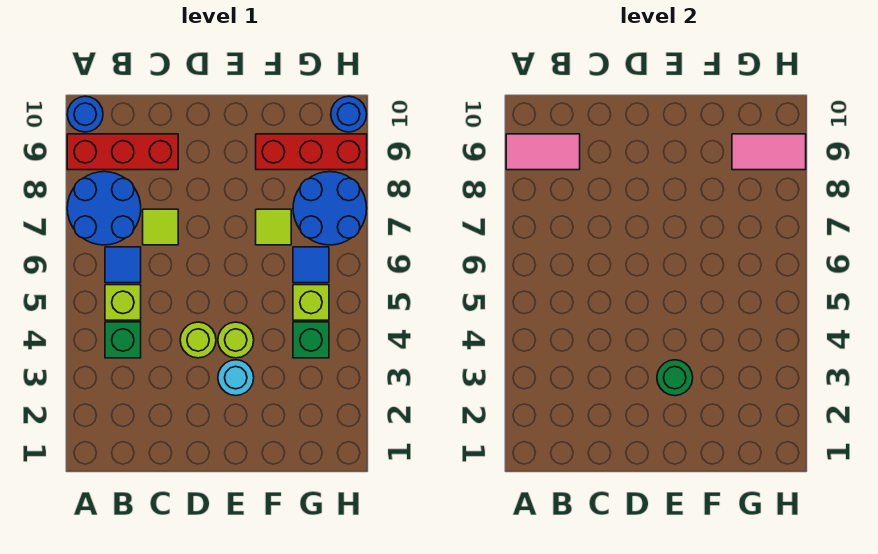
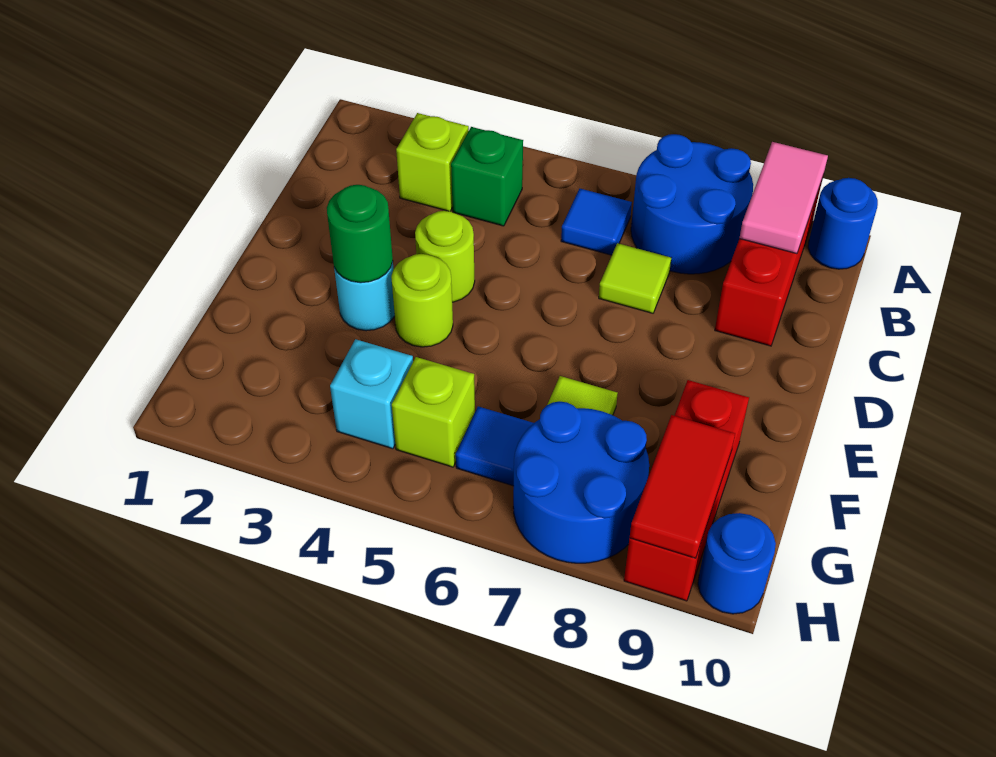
lime brick B5 level 1 -> lime brick B3 level 1
green brick G4 level 1 -> cyan brick G4 level 1
pink tile G9:H9 level 2 -> red tile G9:H9 level 2

